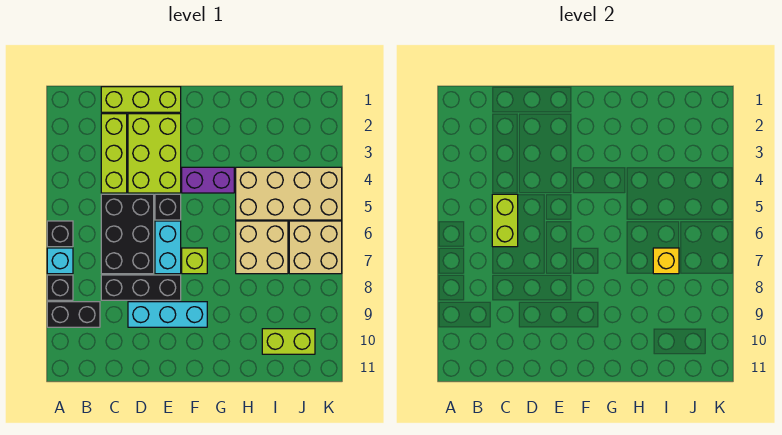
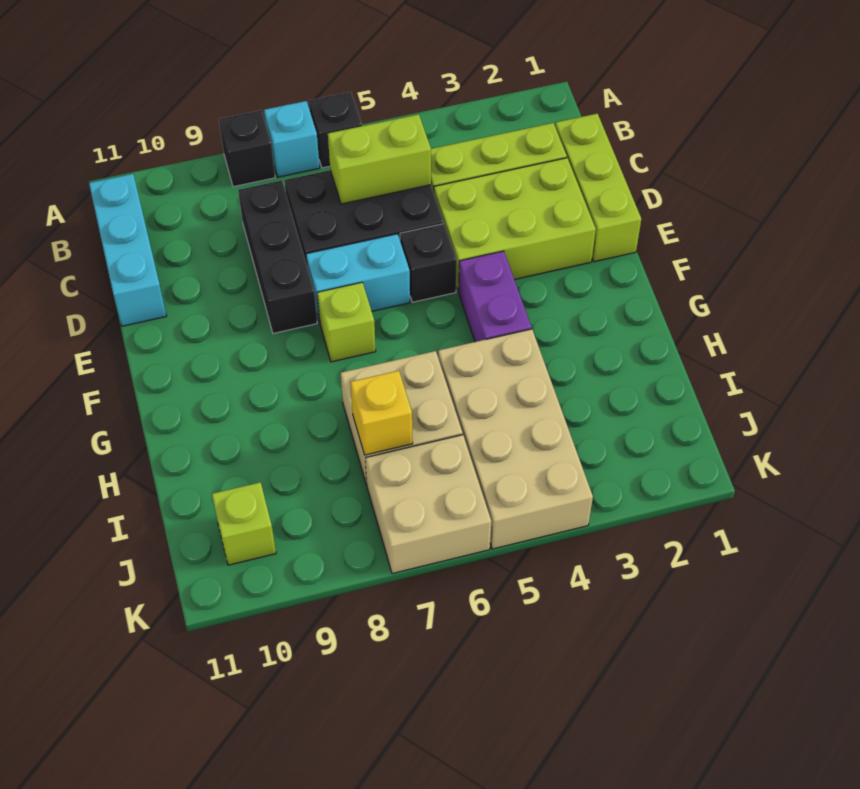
black brick A9:B9 level 1 -> none
cyan brick D9:F9 level 1 -> cyan brick B11:D11 level 1
lime brick I10:J10 level 1 -> lime brick J10 level 1

